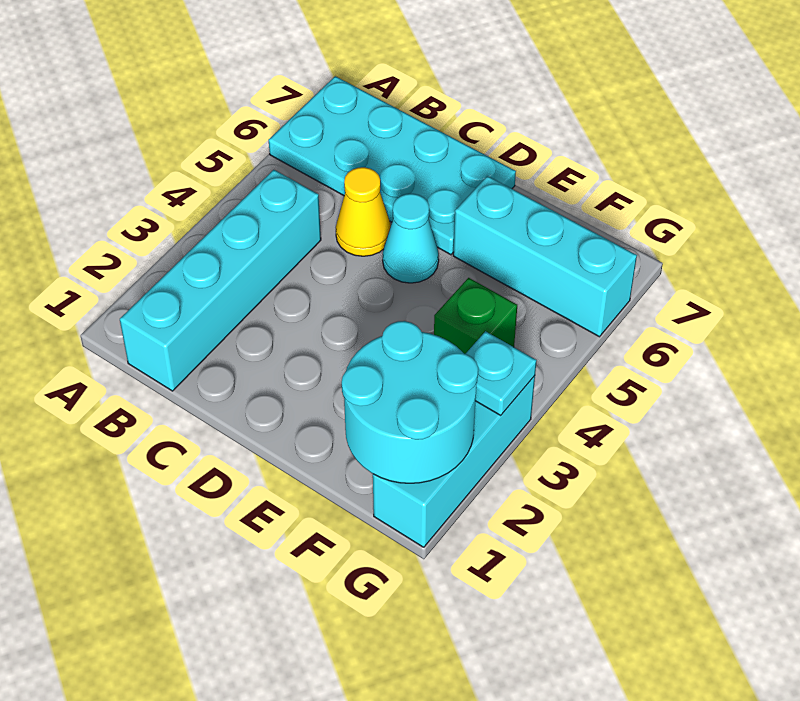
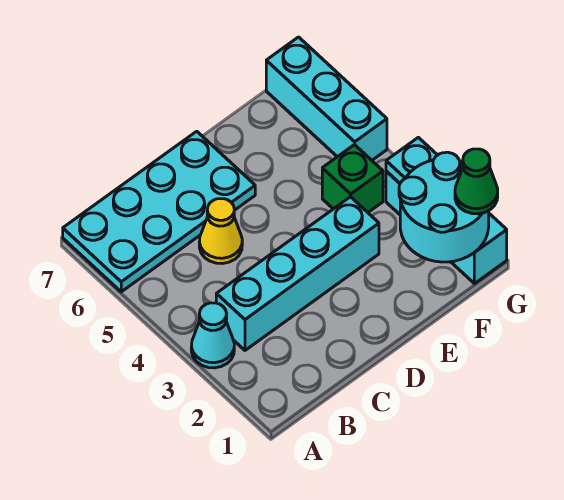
cyan brick B1:B4 level 1 -> cyan brick B3:E3 level 1
cyan cone D5 level 1 -> cyan cone A3 level 1
cyan brick E6:G6 level 1 -> cyan brick G5:G7 level 1
none -> green cone G1 level 3

